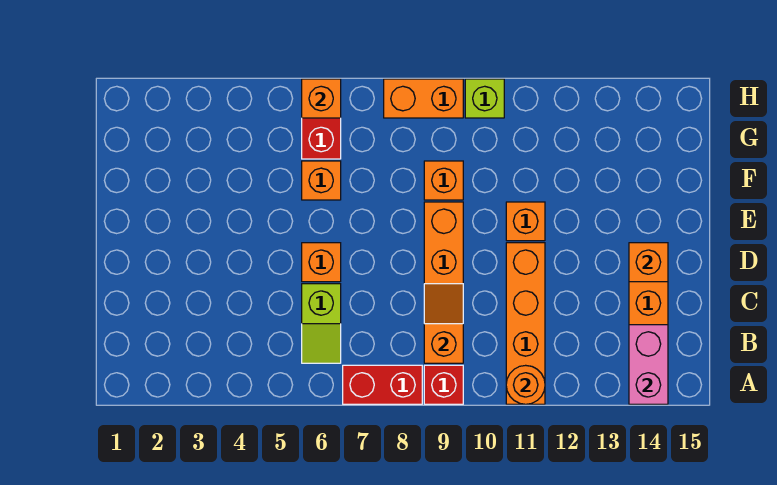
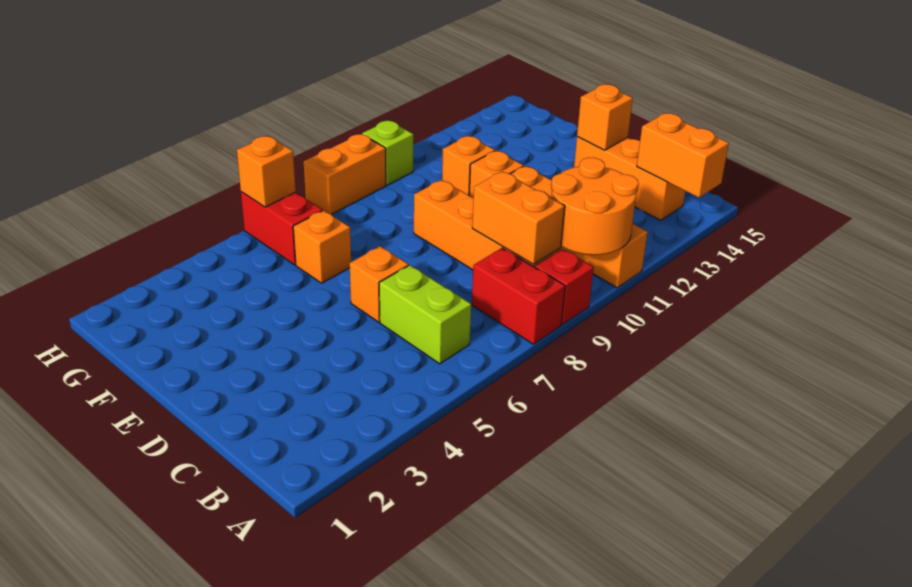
red brick A7:A8 level 1 -> red brick A8:B8 level 1
orange round brick A11 level 2 -> orange round brick A10:B11 level 2
pink brick A14:B14 level 2 -> orange brick A14:B14 level 2
lime slope B6:C6 level 1 top C -> lime brick B6:C6 level 1
orange slope B9:C9 level 2 top B -> orange brick B9:C9 level 2
orange brick F9 level 1 -> orange brick F11 level 1

